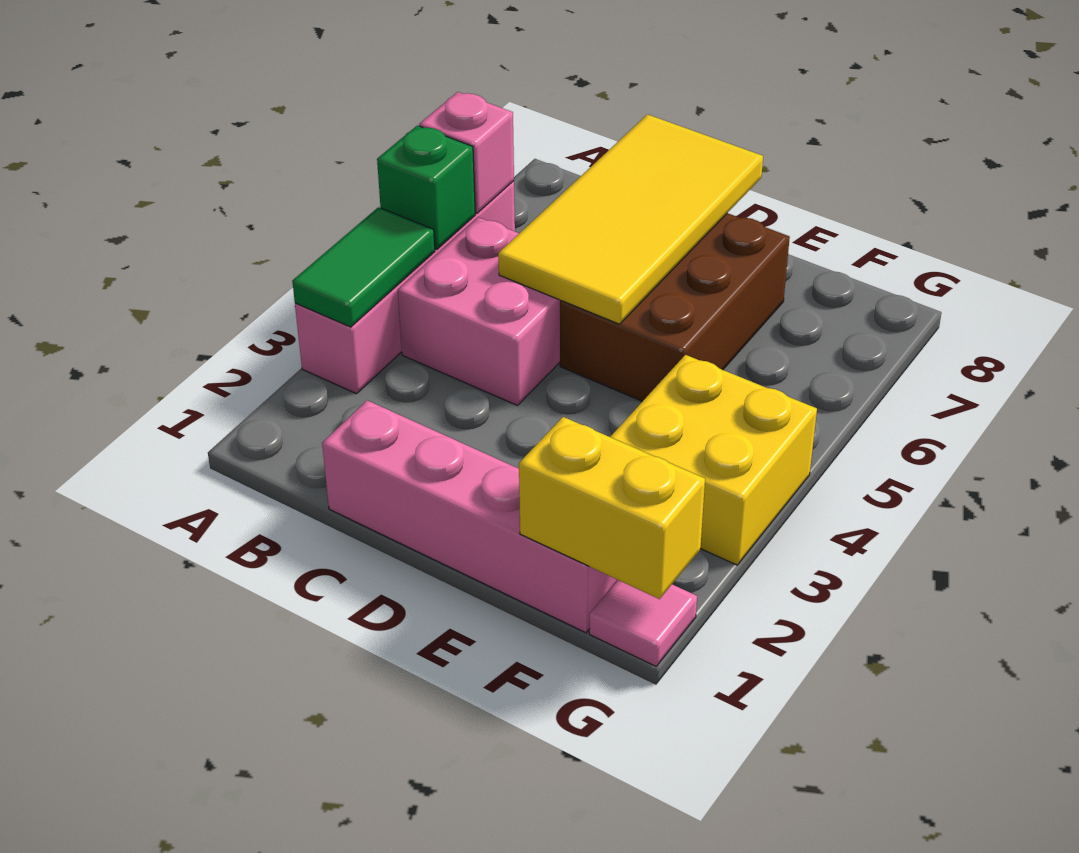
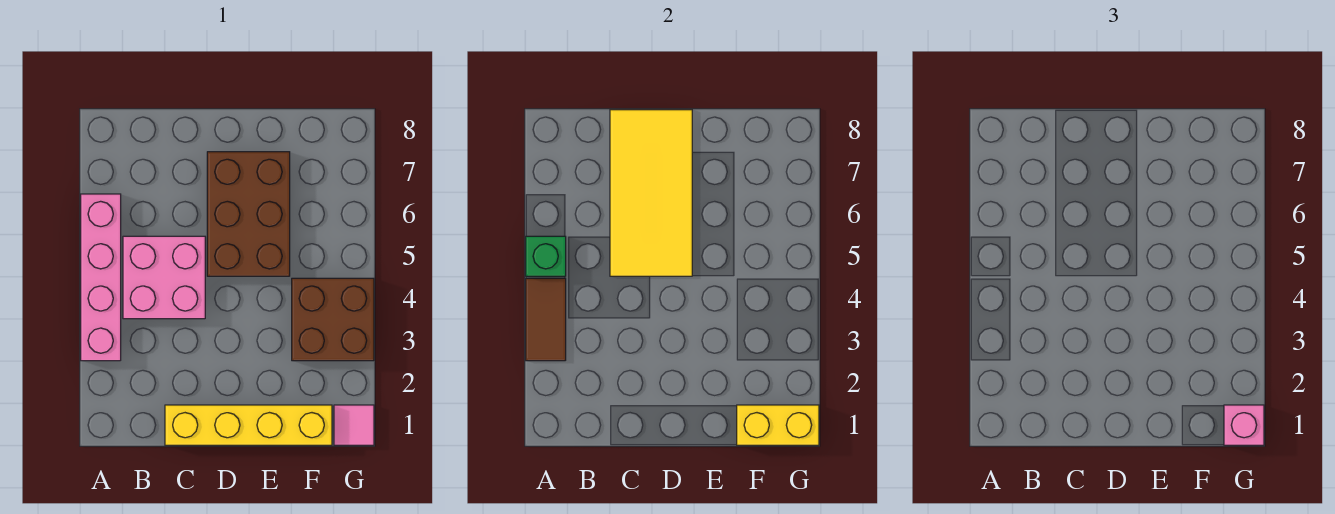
green tile A3:A4 level 2 -> brown tile A3:A4 level 2
pink brick A6 level 2 -> pink brick G1 level 3
pink brick C1:F1 level 1 -> yellow brick C1:F1 level 1
yellow brick F3:G4 level 1 -> brown brick F3:G4 level 1

